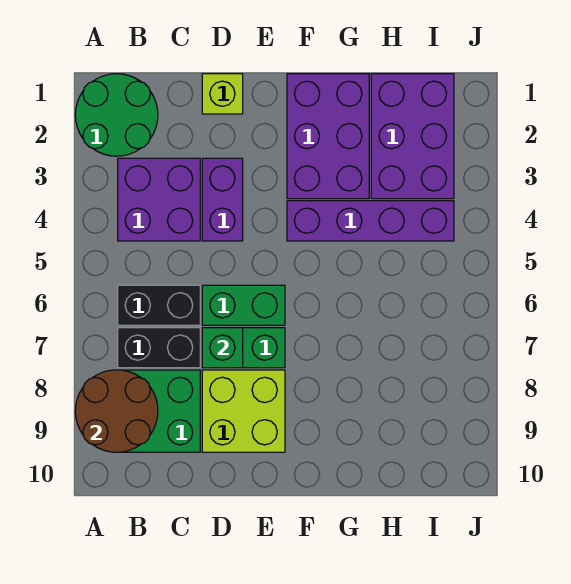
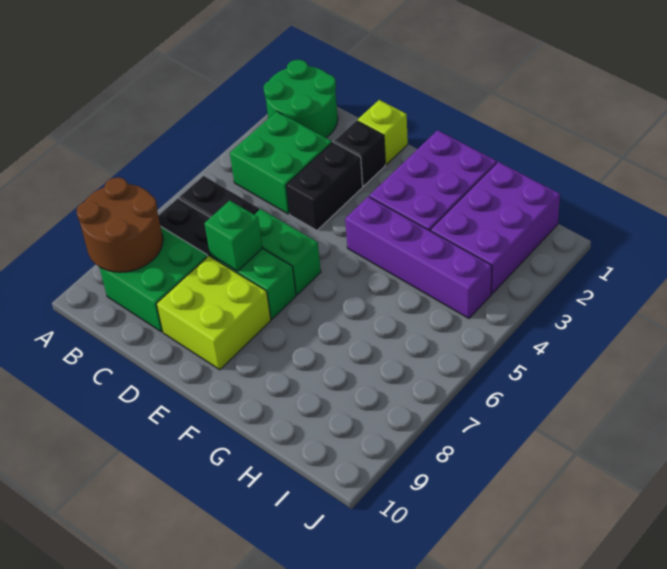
purple brick B3:C4 level 1 -> green brick B3:C4 level 1
none -> black brick D2 level 1
purple brick D3:D4 level 1 -> black brick D3:D4 level 1

